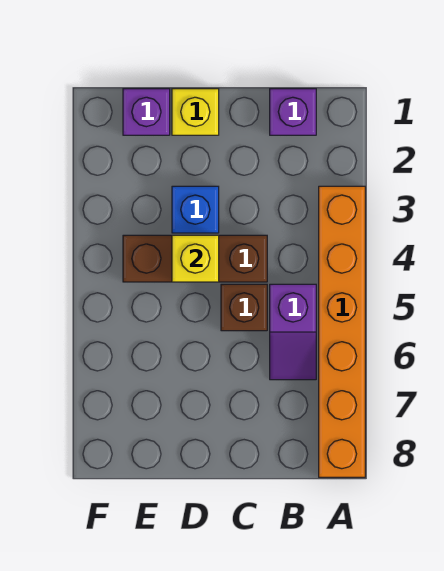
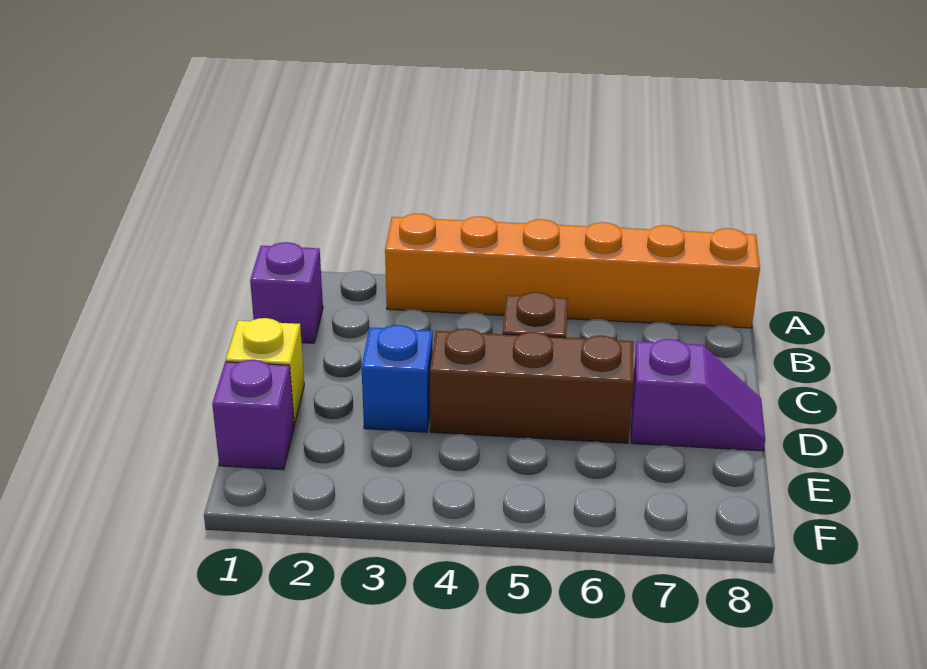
purple slope B5:B6 level 1 top 5 -> purple slope D7:D8 level 1 top 7
brown brick C4:E4 level 1 -> brown brick D4:D6 level 1
yellow brick D4 level 2 -> none

